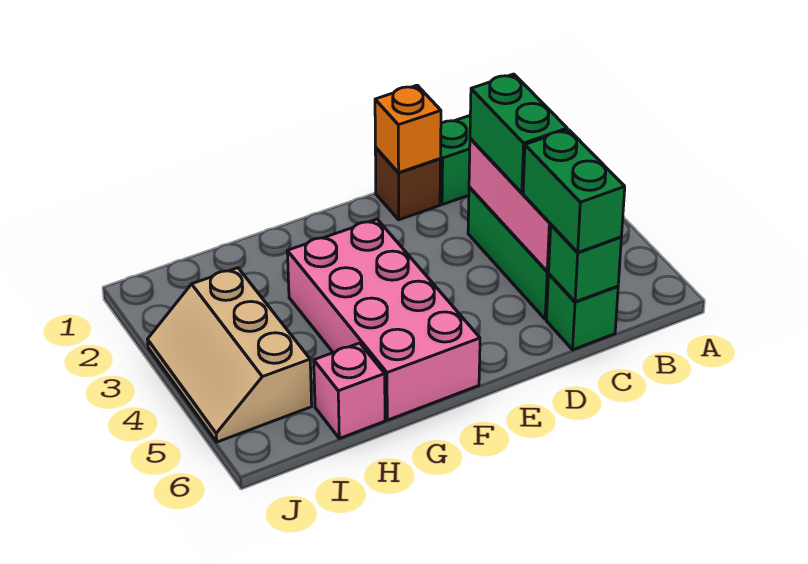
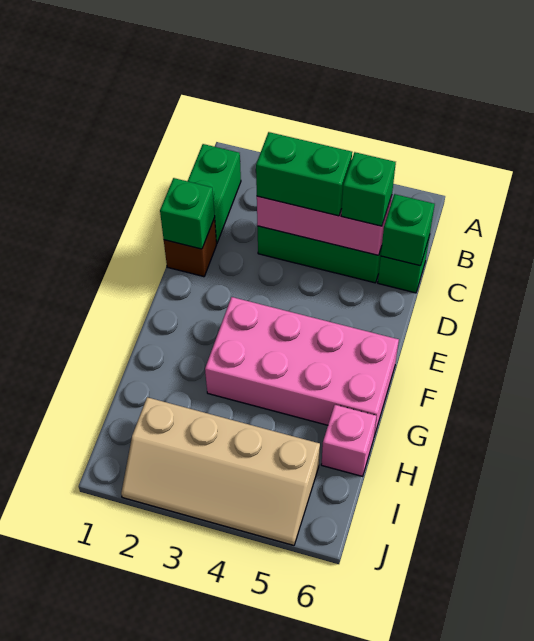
green brick C5:C6 level 3 -> green brick C5 level 3
orange brick D1 level 2 -> green brick D1 level 2
tan slope I3:J5 level 1 top I -> tan slope I2:J5 level 1 top I

